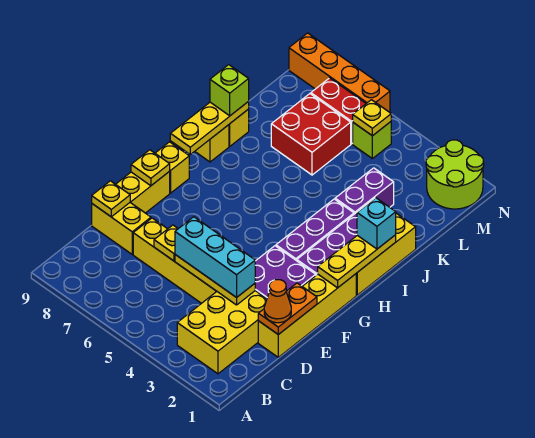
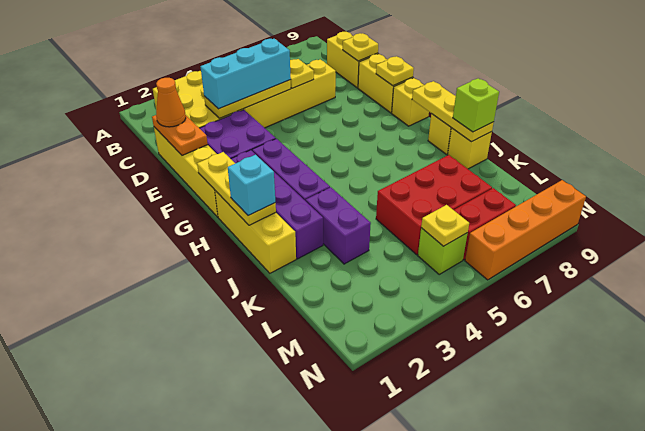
yellow brick D8:D9 level 1 -> yellow brick C9:D9 level 1
red brick K6:L7 level 1 -> red brick K5:L7 level 1
lime round brick M1:N2 level 1 -> none

